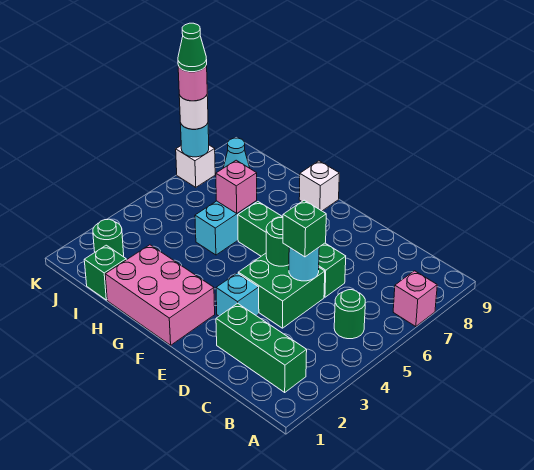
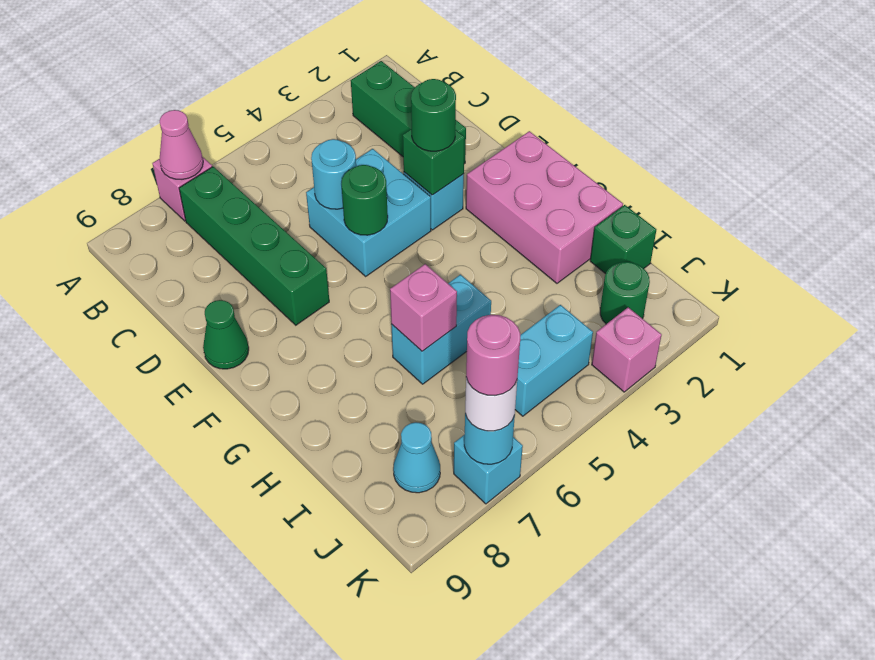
none -> pink cone A7 level 2
green round brick B5 level 1 -> green round brick E3 level 3
green brick D4:E5 level 1 -> cyan brick D4:E5 level 1
green brick D5 level 3 -> green brick E3 level 2
green brick D6:G6 level 1 -> green brick B7:E7 level 1
white brick G9 level 1 -> none
none -> cyan brick J4:J5 level 1
none -> pink brick K3 level 1
white brick K7 level 1 -> cyan brick K7 level 1
green cone K7 level 5 -> green cone E9 level 1

